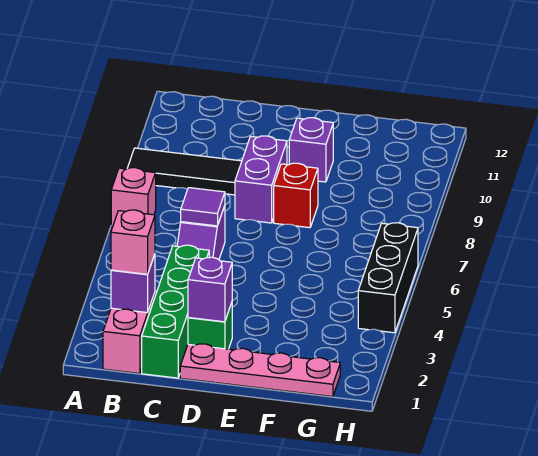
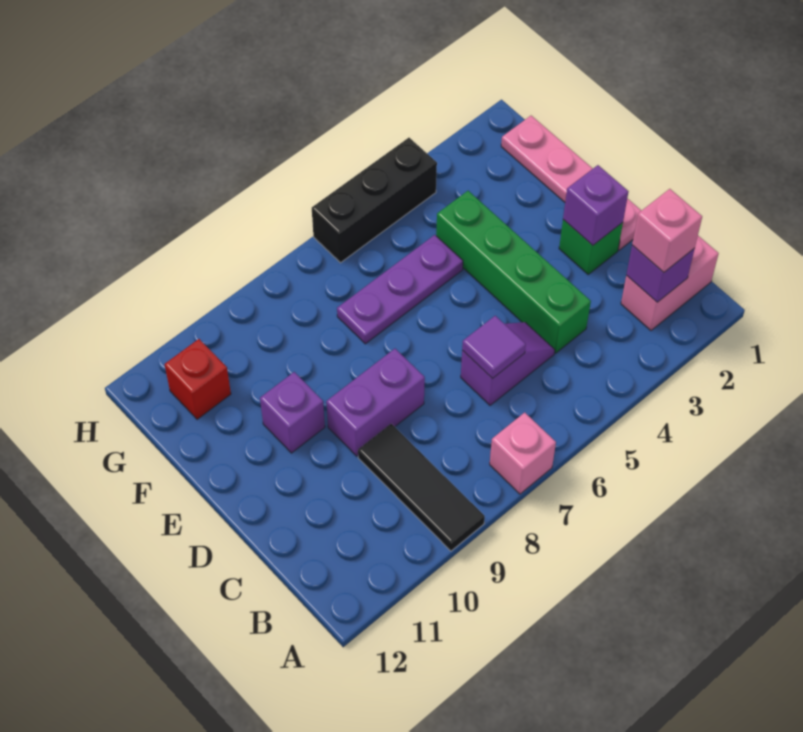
green brick C1:C4 level 1 -> green brick C4:F4 level 1
red brick E8 level 1 -> red brick G11 level 1
none -> purple plate F5:F7 level 1

